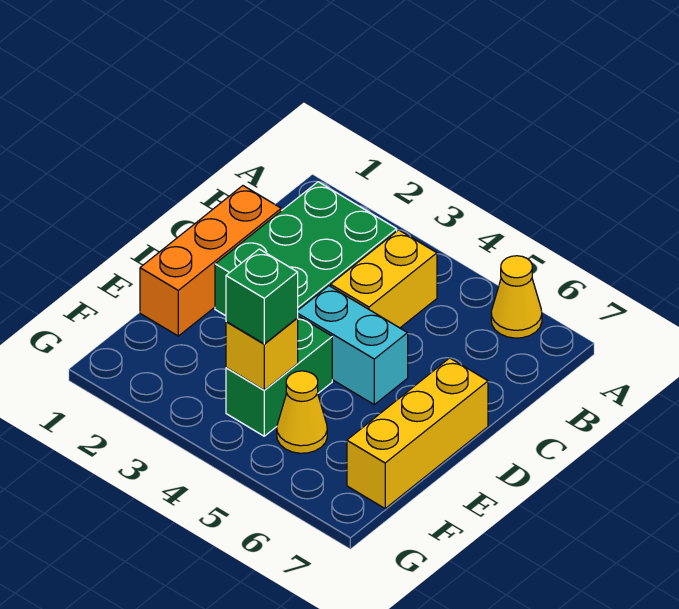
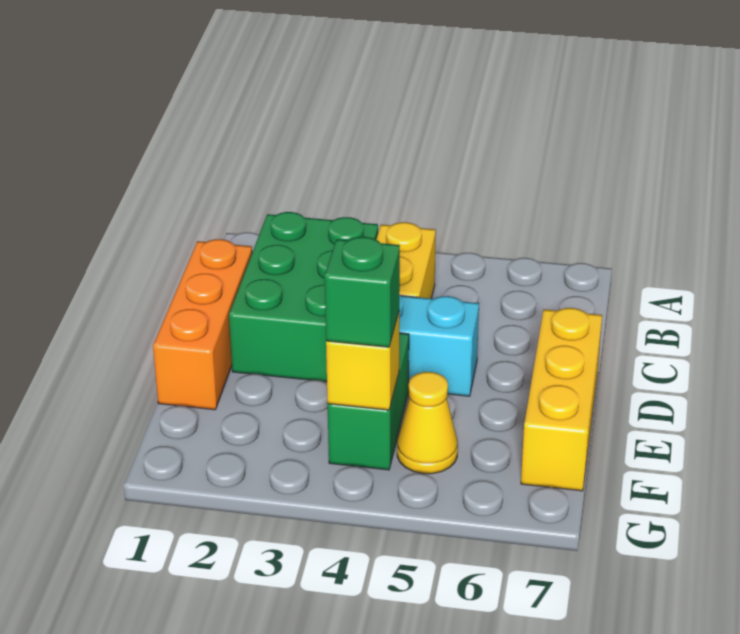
yellow cone A6 level 1 -> none

